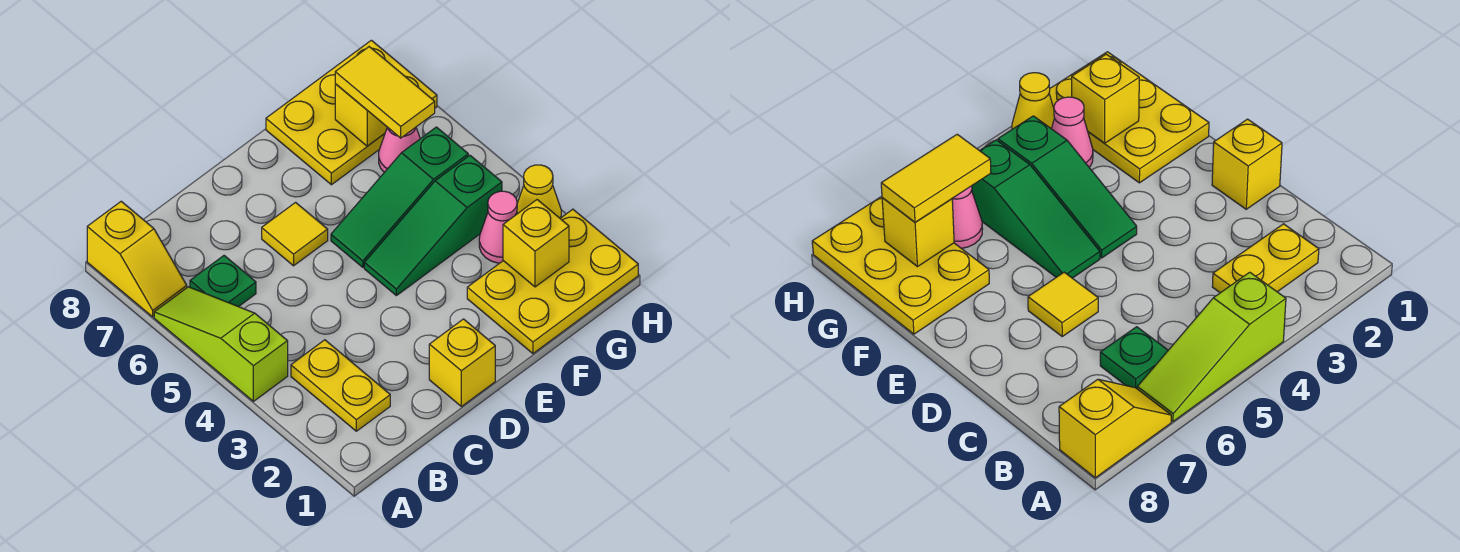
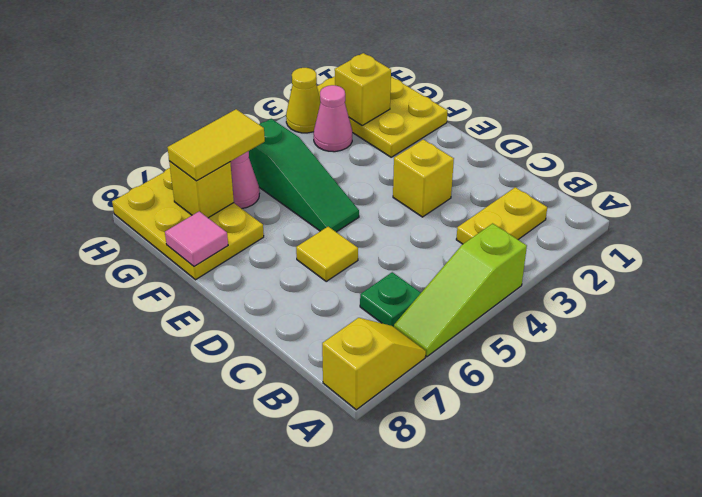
yellow brick D1 level 1 -> yellow brick D3 level 1
green slope E4:G4 level 1 top G -> none
none -> pink tile F8 level 2

